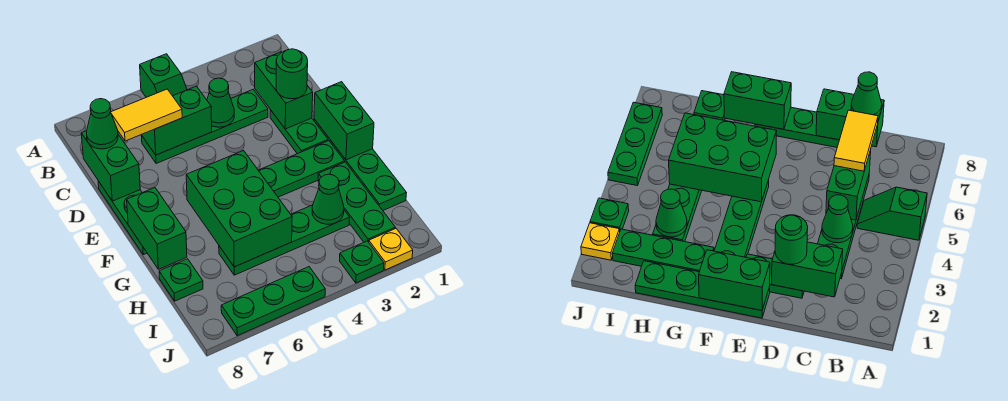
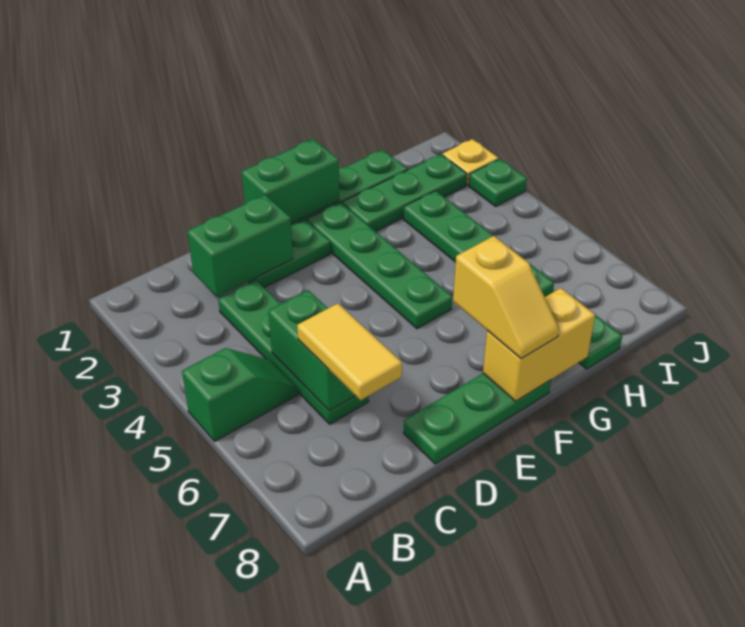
green cone C4 level 2 -> none
green brick C8:D8 level 2 -> none
green cone C8 level 3 -> none
green round brick D2 level 3 -> none
green brick F5:H6 level 2 -> none
none -> yellow slope F7:F8 level 3 top 7
green brick F8:G8 level 2 -> yellow brick F8:G8 level 2
green cone H3 level 2 -> none
green plate J5:J7 level 1 -> none

